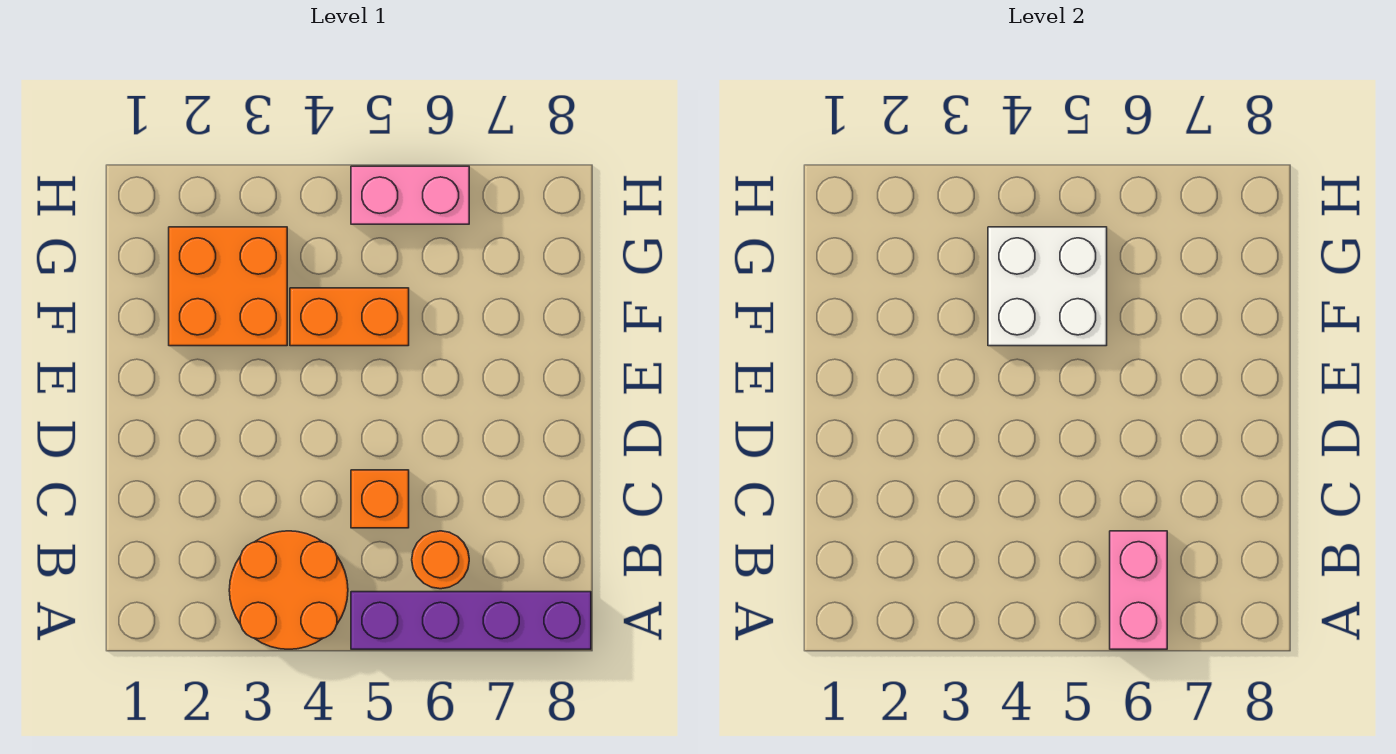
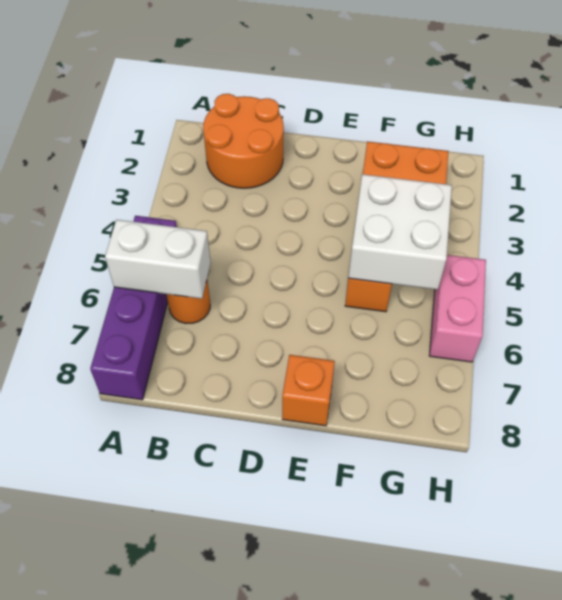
orange round brick A3:B4 level 1 -> orange round brick B1:C2 level 1
pink brick A6:B6 level 2 -> white brick A6:B6 level 2
orange brick C5 level 1 -> orange brick E8 level 1

